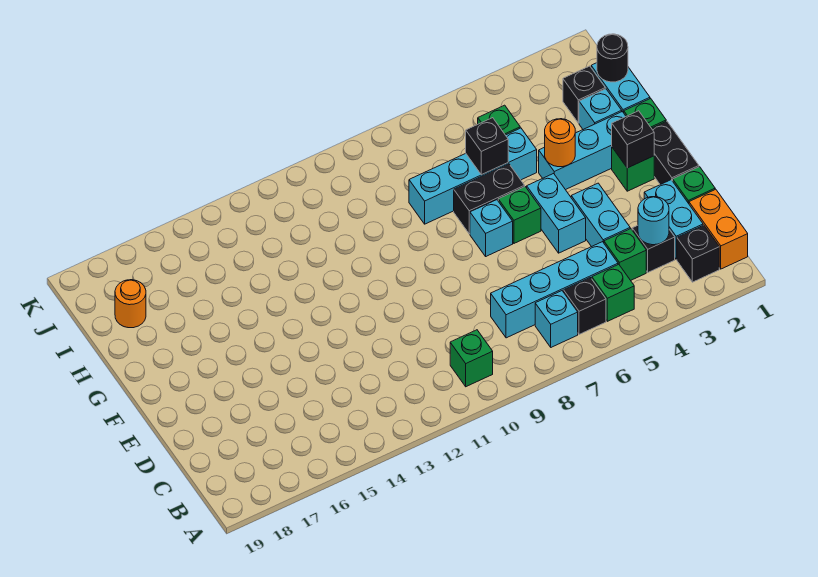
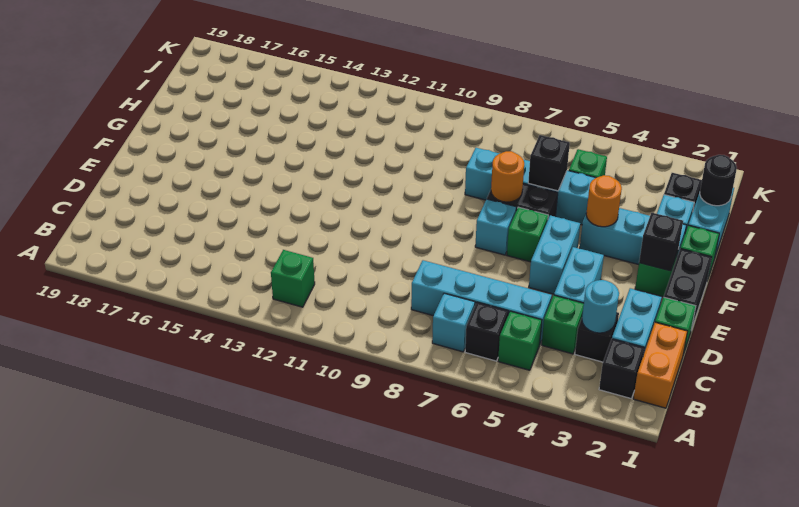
green brick B10 level 1 -> green brick B12 level 1
orange round brick I18 level 1 -> orange round brick G7 level 2

